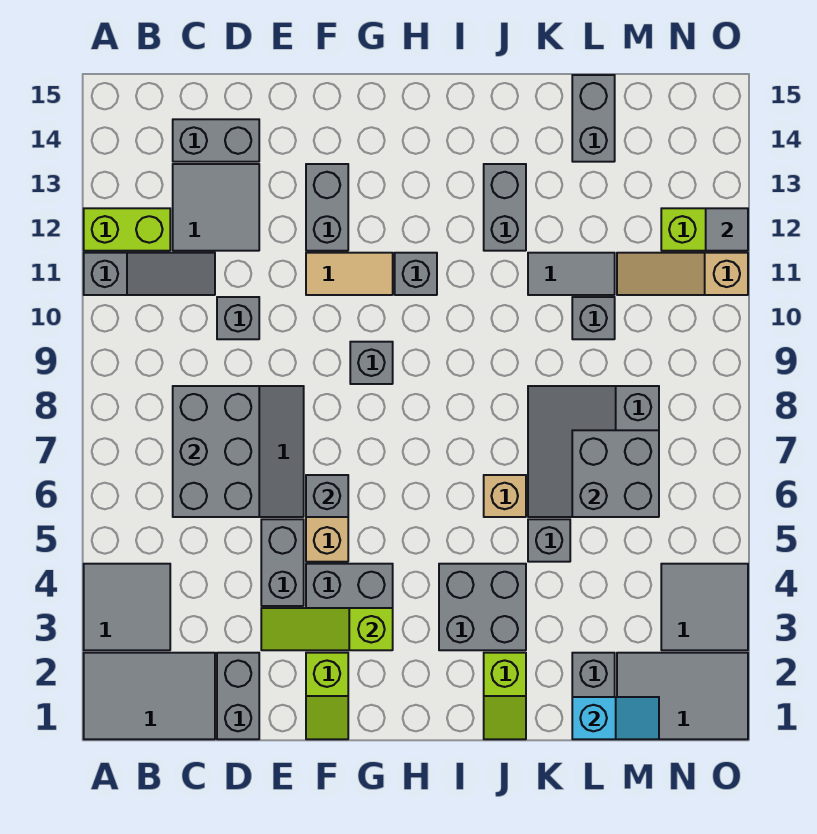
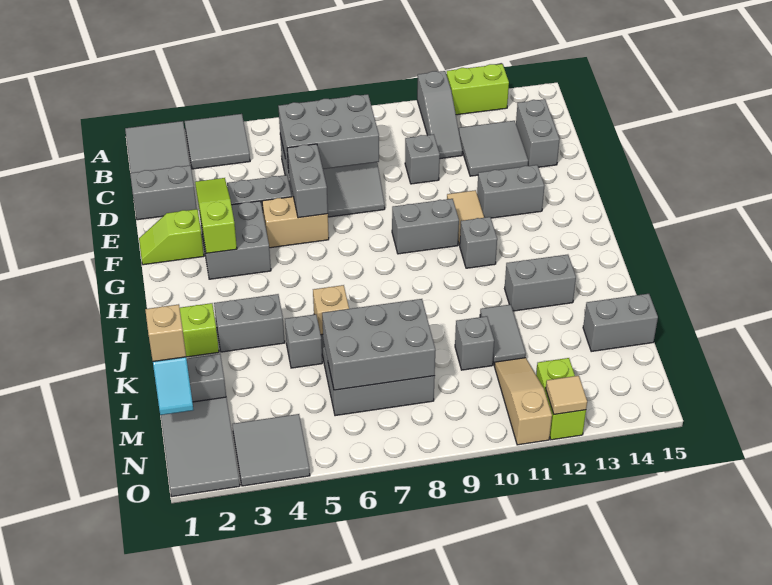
lime brick A12:B12 level 1 -> lime brick A12:A13 level 1
grey brick F6 level 2 -> grey brick E6:F6 level 2
grey brick G9 level 1 -> grey brick G9:G10 level 1
grey brick I3:J4 level 1 -> grey brick J3:J4 level 1
none -> tan brick L1 level 3
grey brick L6:M7 level 2 -> grey brick L6:M8 level 2
grey tile O12 level 2 -> tan tile O12 level 2

